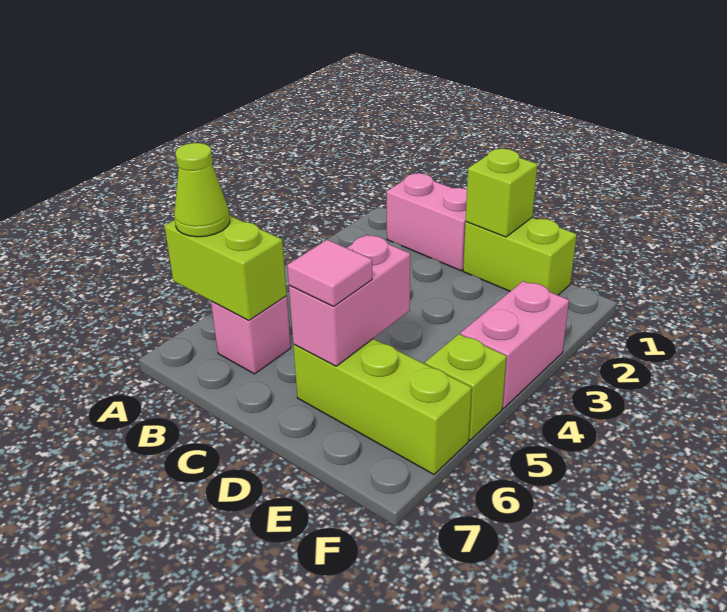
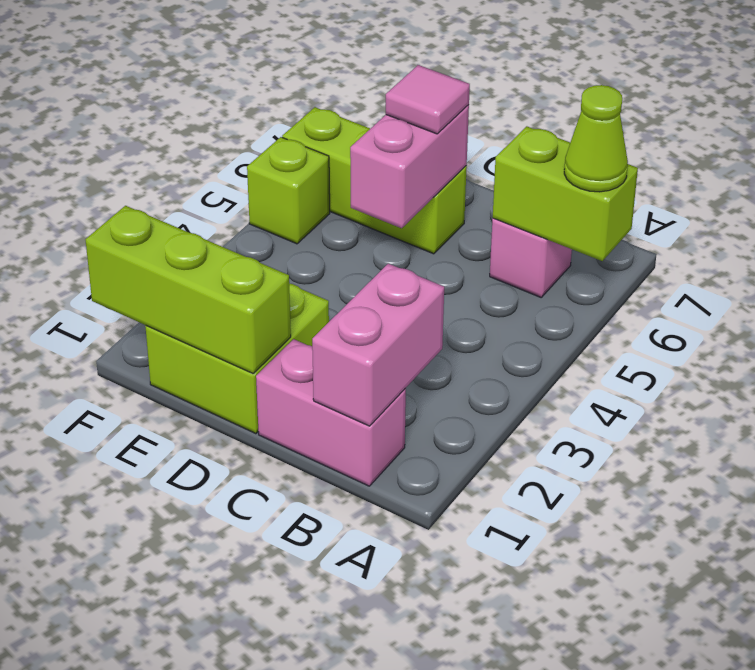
lime brick D1:E1 level 1 -> lime brick D1:E2 level 1
lime brick D1 level 2 -> lime brick D1:F1 level 2
pink brick F3:F4 level 1 -> pink brick B1:B2 level 2

